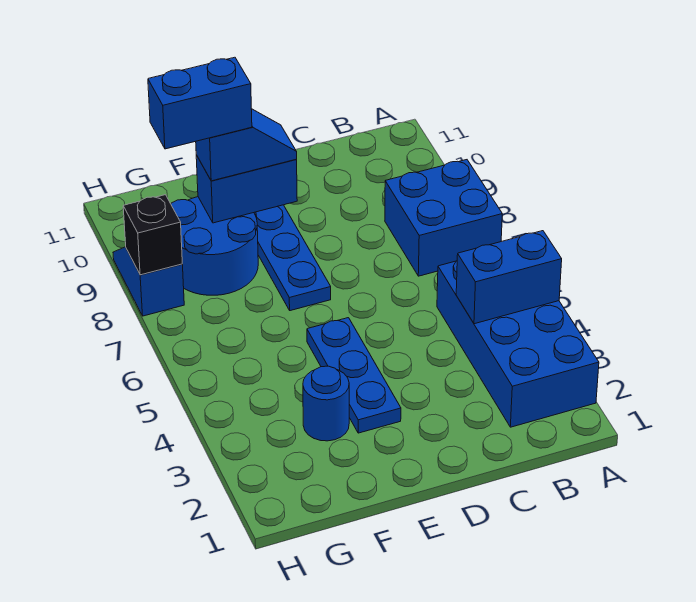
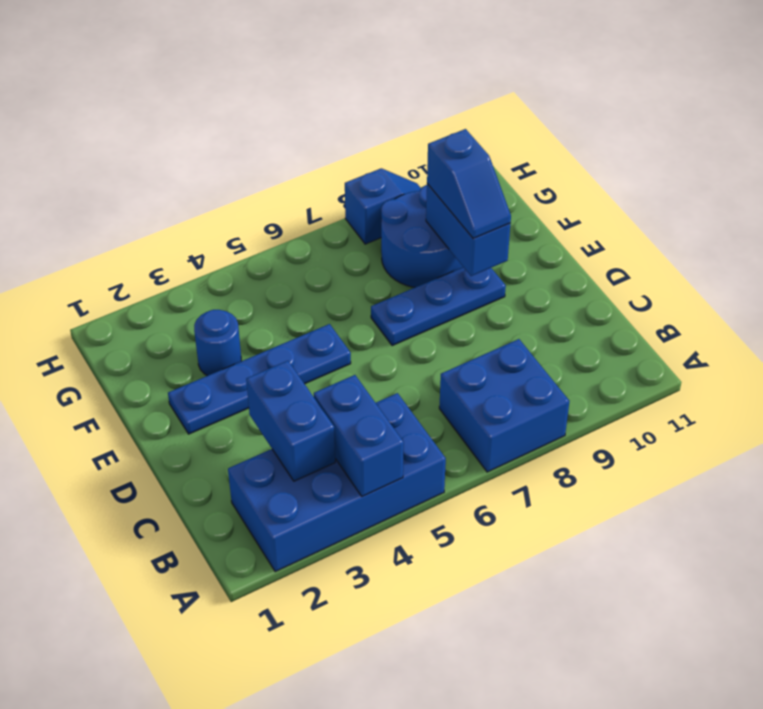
blue plate E3:E5 level 1 -> blue plate E2:E5 level 1
blue brick F9:G9 level 4 -> blue brick B3:C3 level 2
black brick H8 level 2 -> none

